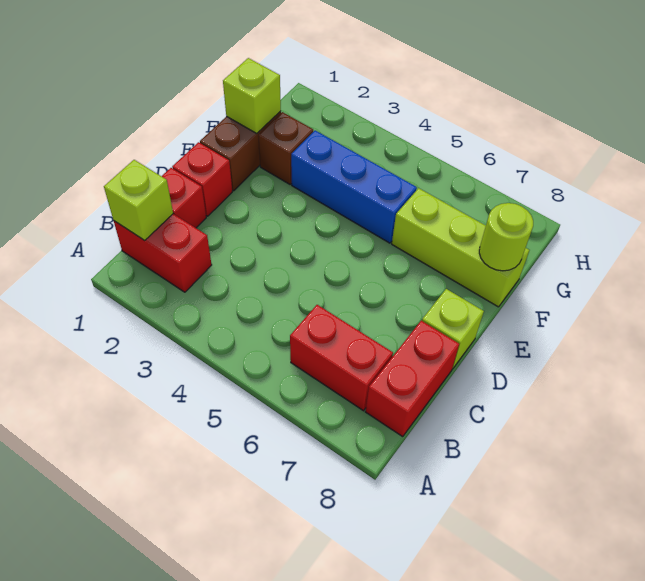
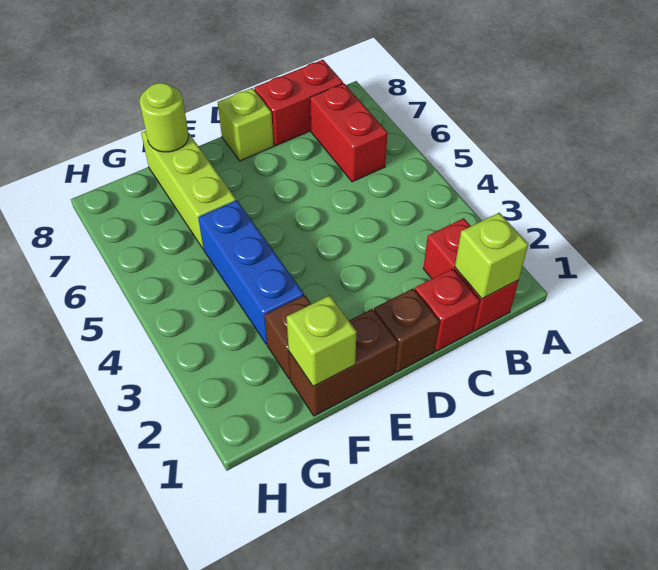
red brick D1 level 1 -> brown brick D1 level 1

